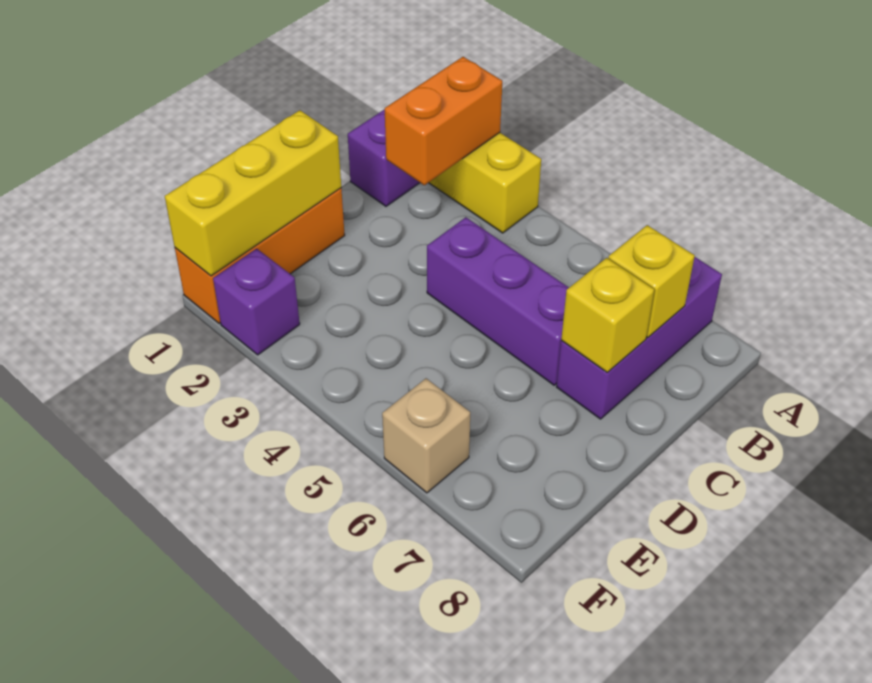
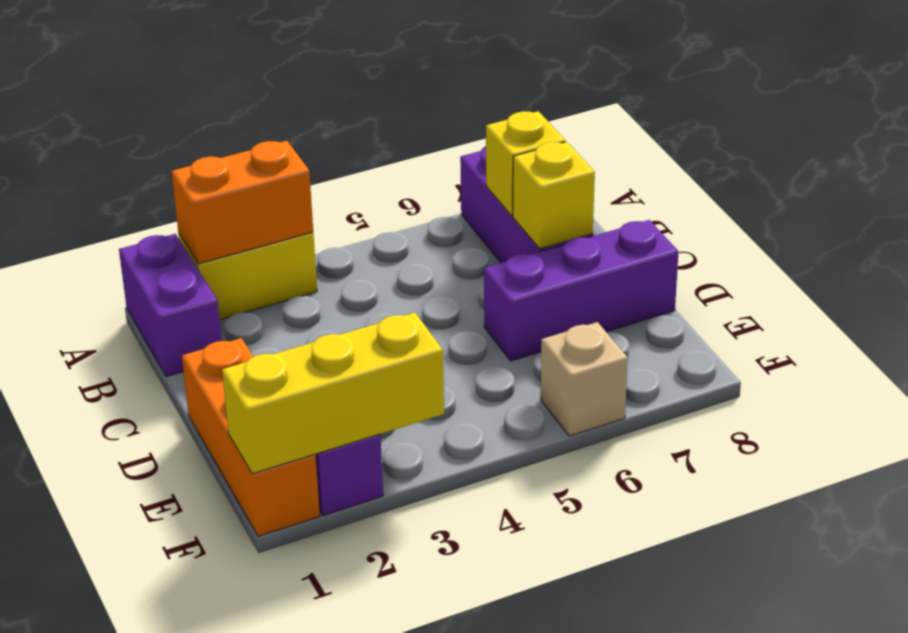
orange brick A2:B2 level 2 -> orange brick A2:A3 level 2
purple brick C4:C6 level 1 -> purple brick D6:D8 level 1
yellow brick D1:F1 level 2 -> yellow brick F1:F3 level 2

